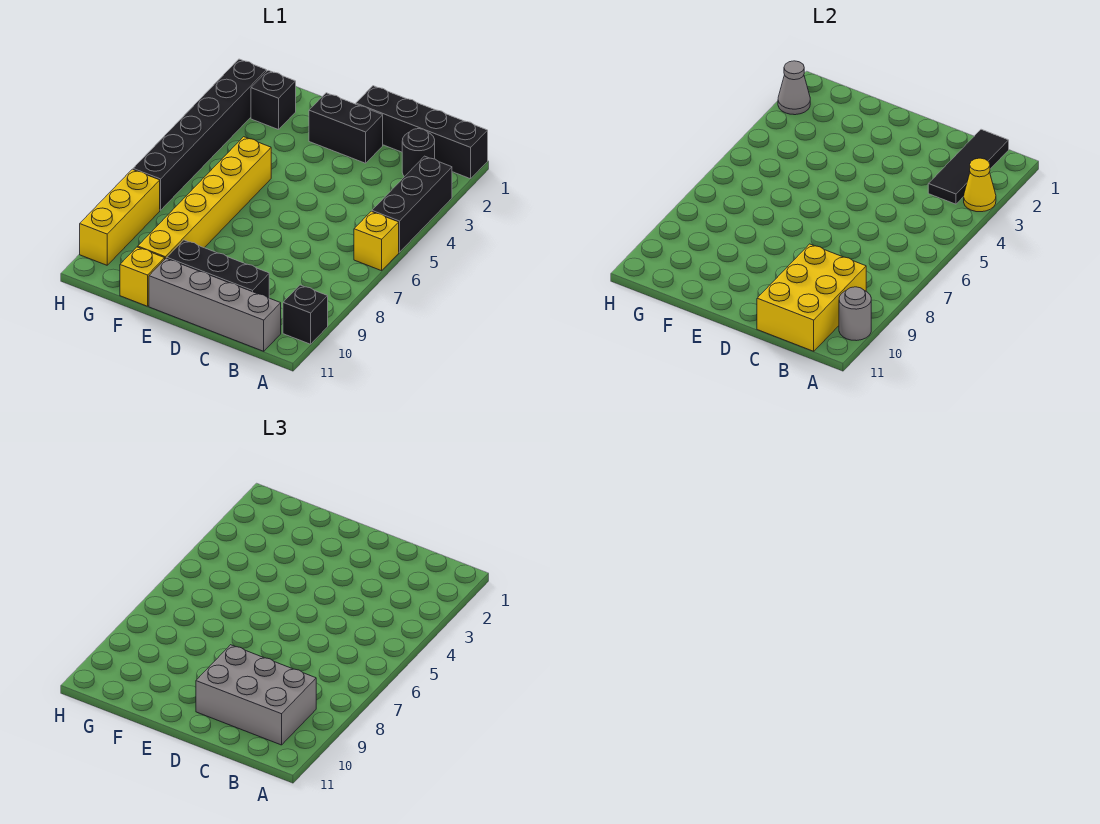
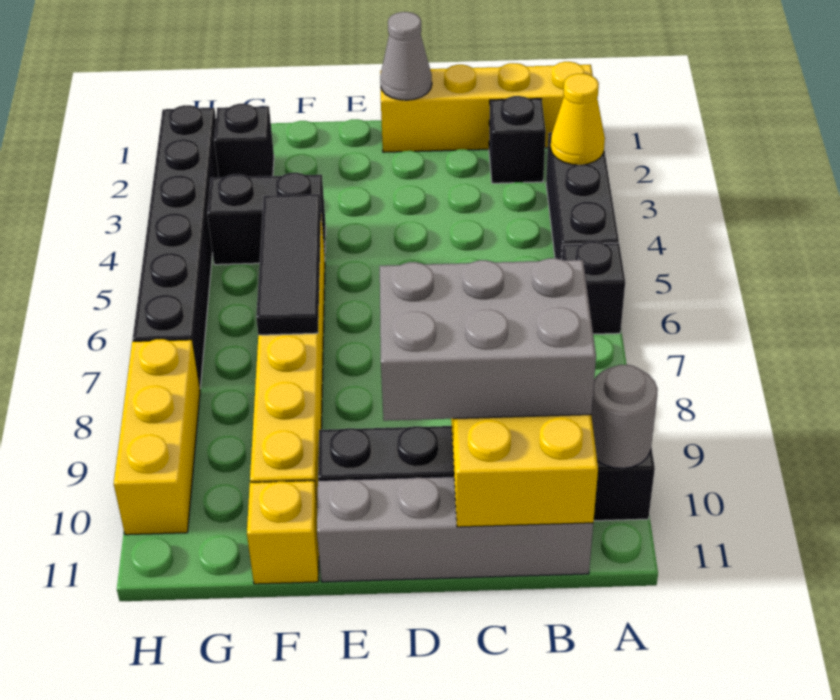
black brick A1:D1 level 1 -> yellow brick A1:D1 level 1
yellow brick A6 level 1 -> black brick A6 level 1
black tile B1:B3 level 2 -> black tile F5:F7 level 2
black round brick B2 level 1 -> black brick B2 level 1
black brick D2:E2 level 1 -> black brick F4:G4 level 1
grey cone H2 level 2 -> grey cone D1 level 2

